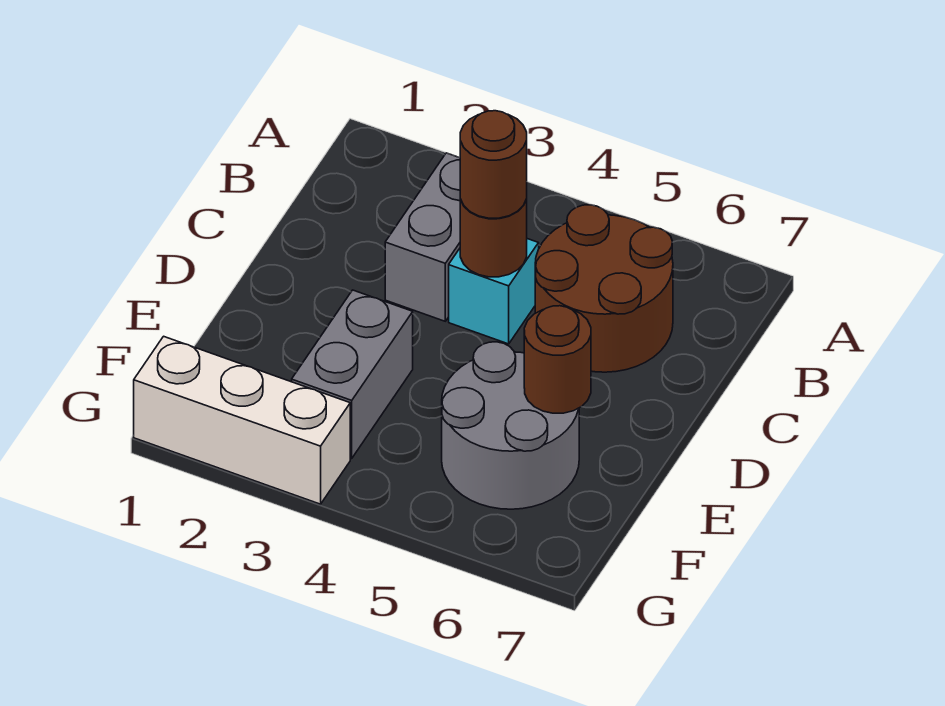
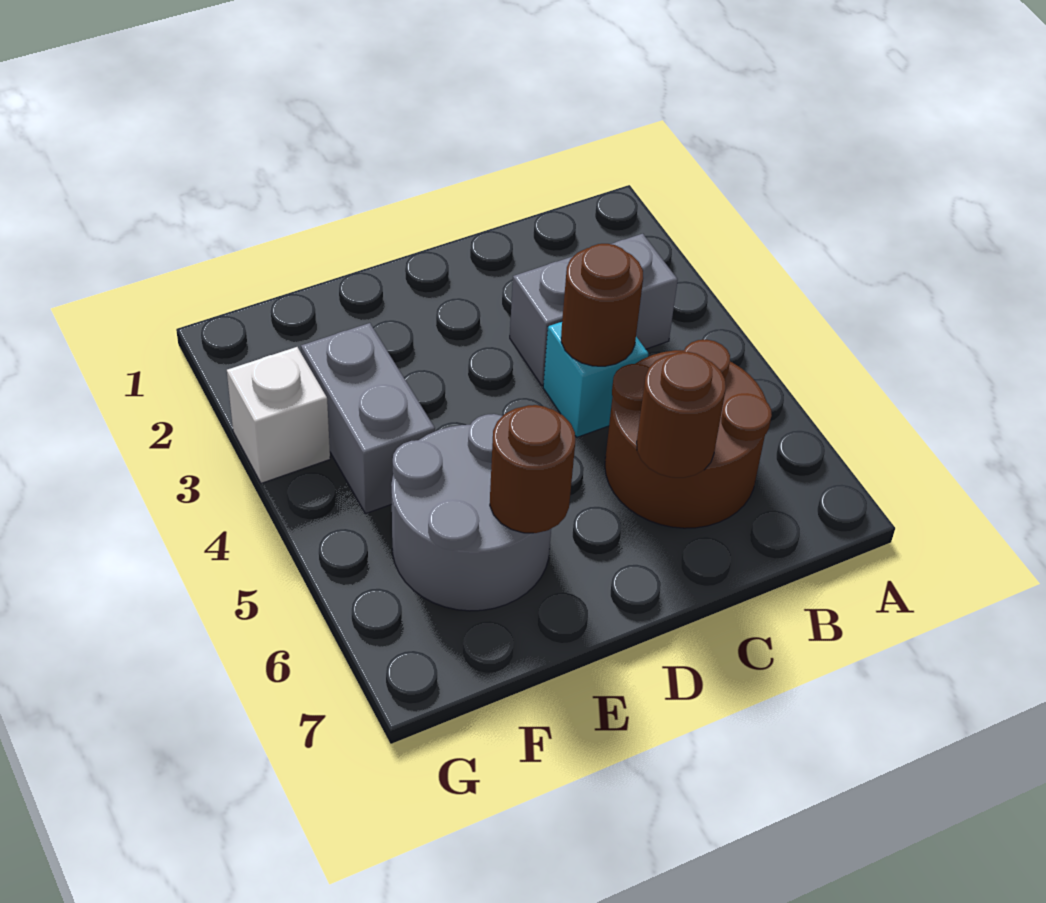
brown round brick C4 level 3 -> brown round brick C6 level 2
grey brick E3:F3 level 1 -> grey brick F3:F4 level 1
white brick G1:G3 level 1 -> white brick G3 level 1

